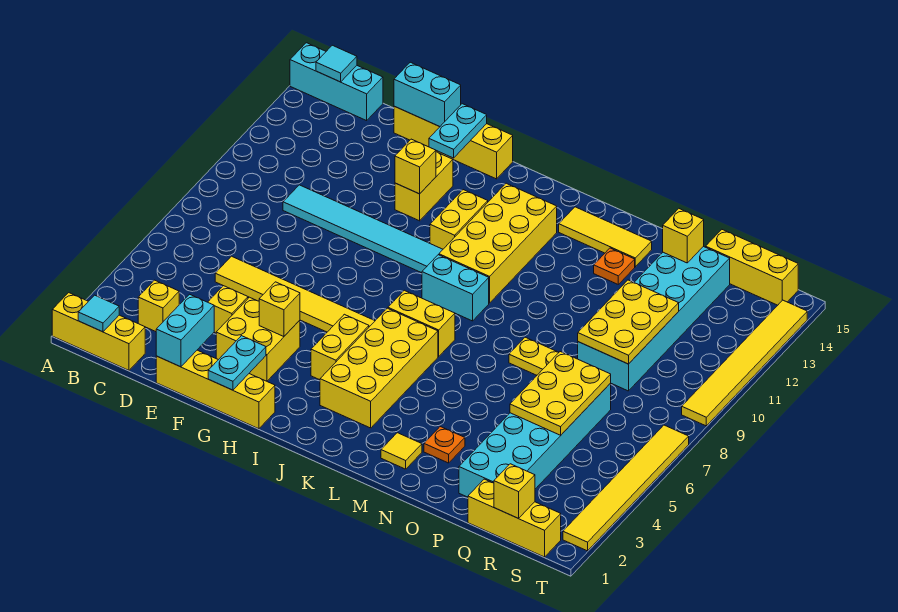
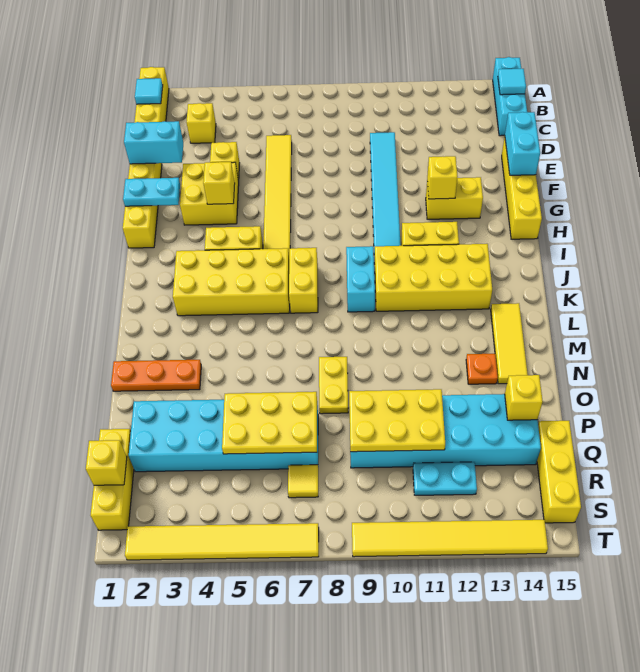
cyan plate G14:G15 level 2 -> cyan plate R11:R12 level 1
yellow tile M2 level 1 -> yellow tile R7 level 1
orange plate N3 level 1 -> orange plate N1:N3 level 1

